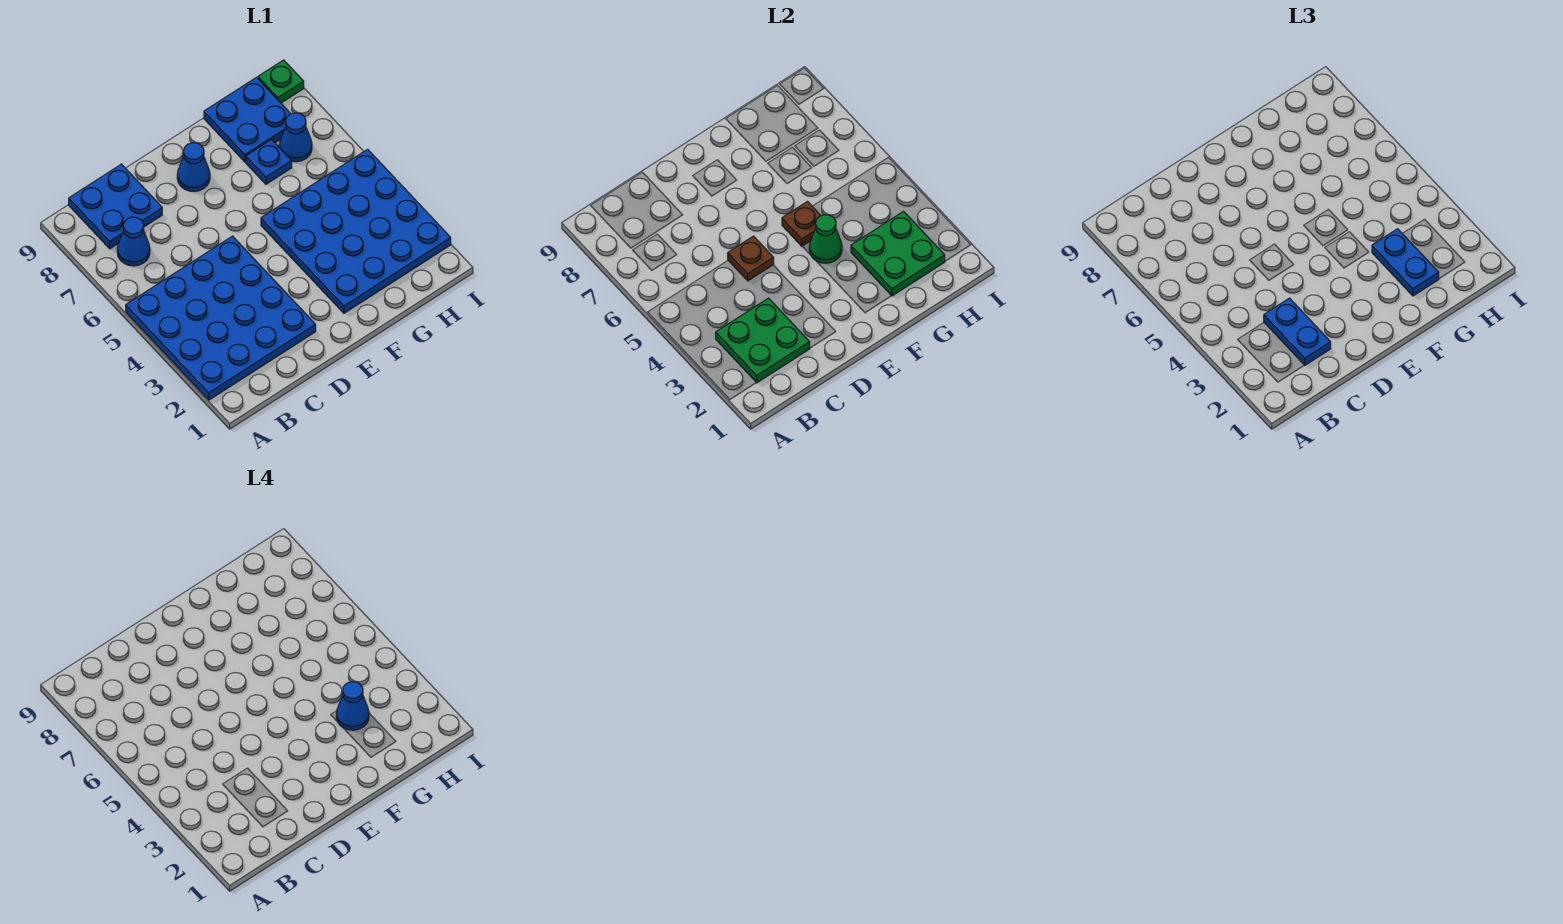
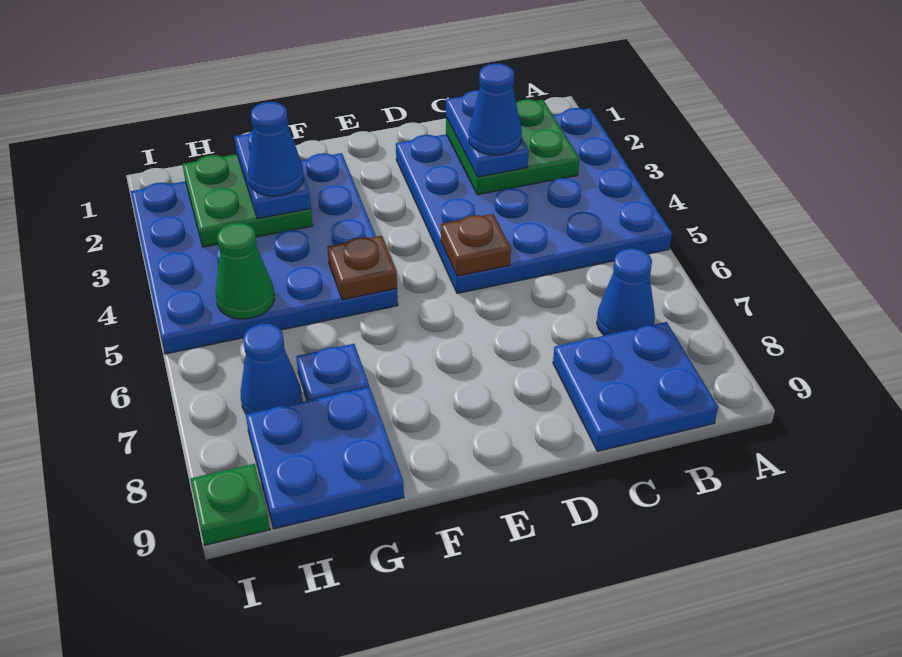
blue cone E8 level 1 -> blue cone C3 level 4
green cone F4 level 2 -> green cone H5 level 2

